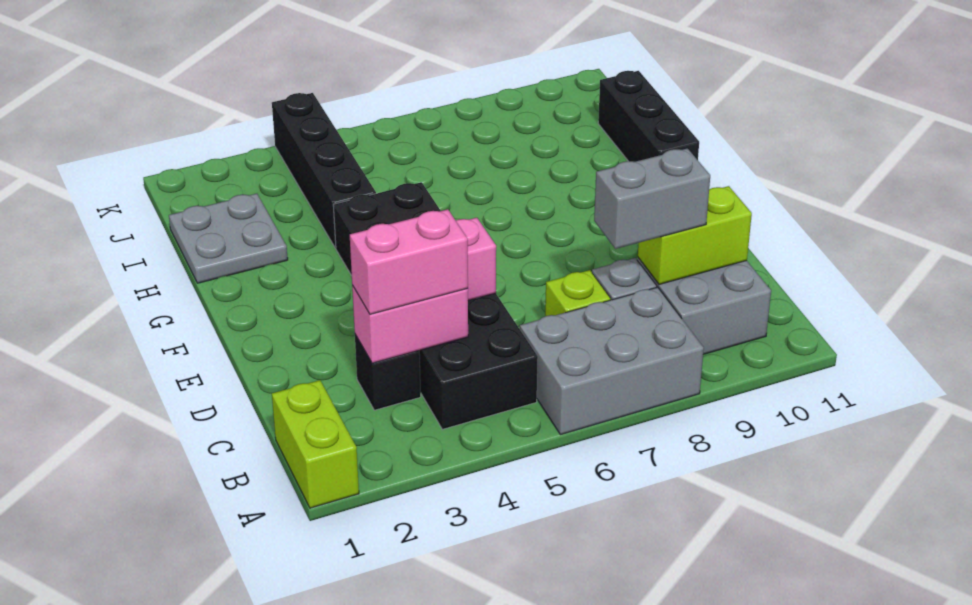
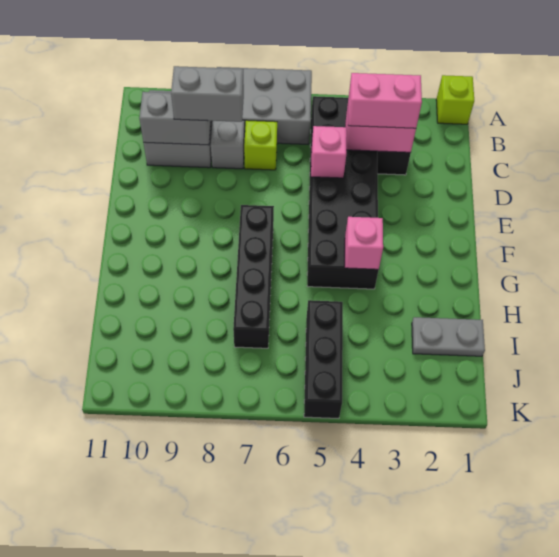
lime brick A1:B1 level 1 -> lime brick A1 level 1
lime brick C9:C10 level 2 -> grey brick C9:C10 level 2
none -> pink brick G4 level 2
black brick G11:I11 level 1 -> black brick I5:K5 level 1
grey plate H1:I2 level 1 -> grey plate I1:I2 level 1
black brick H4:K4 level 1 -> black brick F7:I7 level 1

